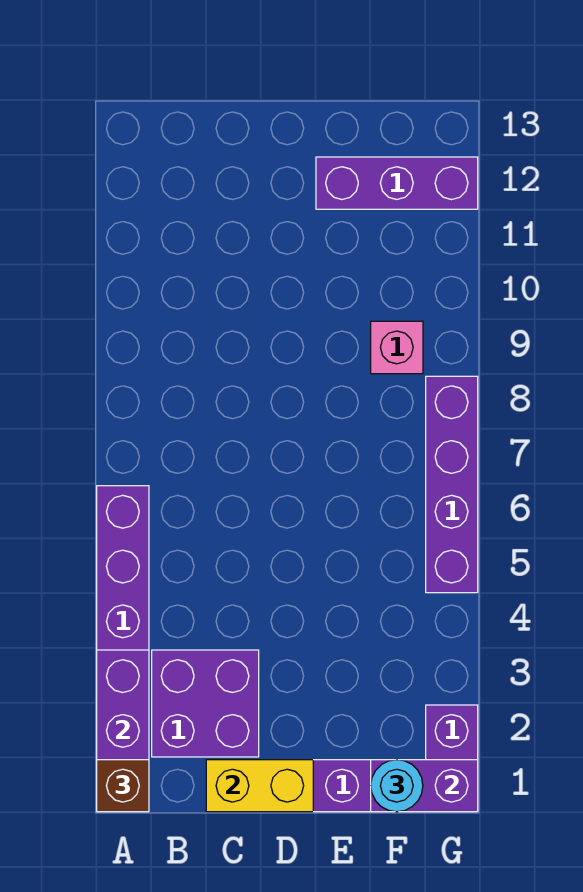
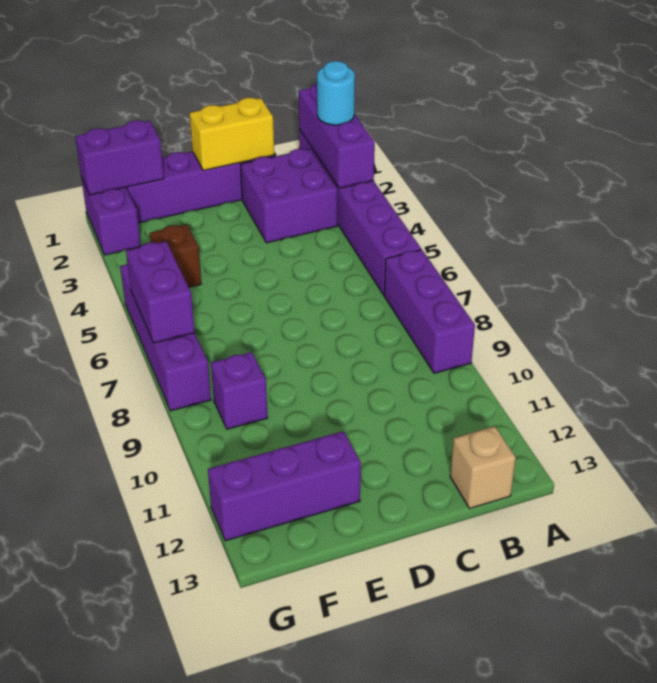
brown brick A1 level 3 -> brown brick F4 level 1
none -> purple brick A7:A9 level 1
none -> tan brick B13 level 1
cyan round brick F1 level 3 -> cyan round brick A2 level 3
pink brick F9 level 1 -> purple brick F9 level 1
none -> purple brick G6:G7 level 2

